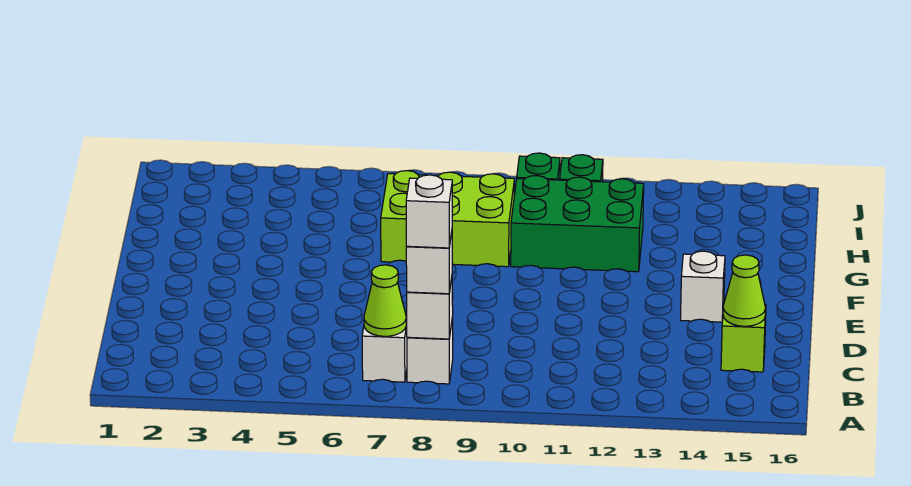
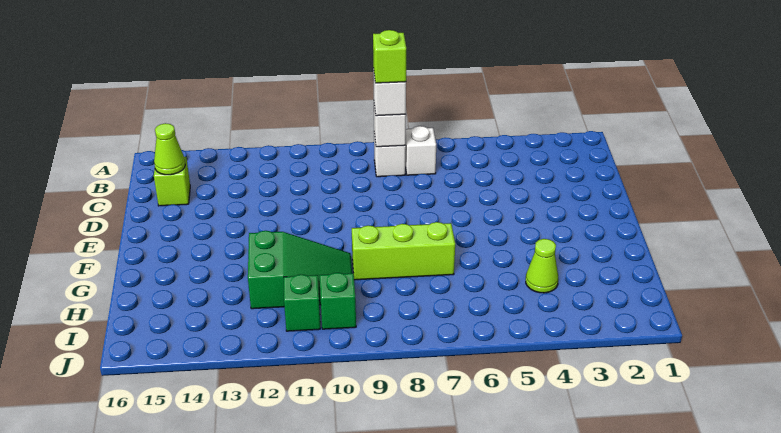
lime cone B7 level 2 -> lime cone H4 level 1
white brick B8 level 4 -> lime brick B8 level 4
white brick E14 level 1 -> none
lime brick G7:H9 level 1 -> lime brick G7:G9 level 1
green brick G10:H12 level 1 -> green slope G10:H12 level 1 top 12

